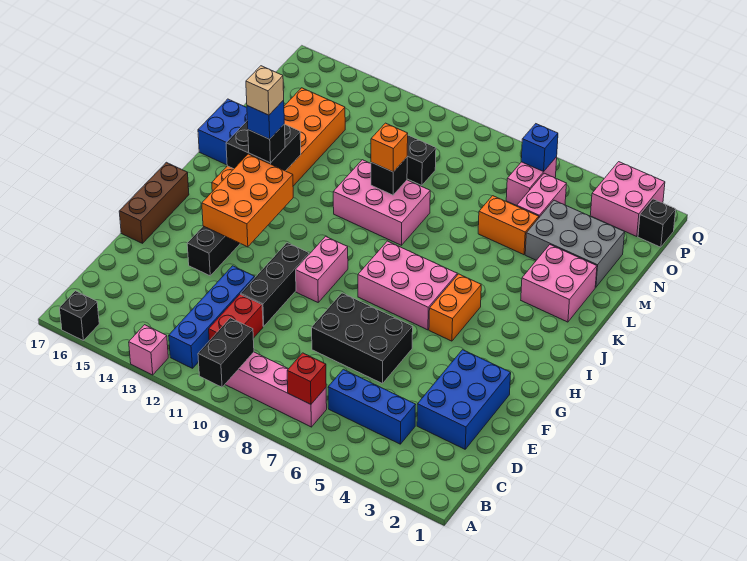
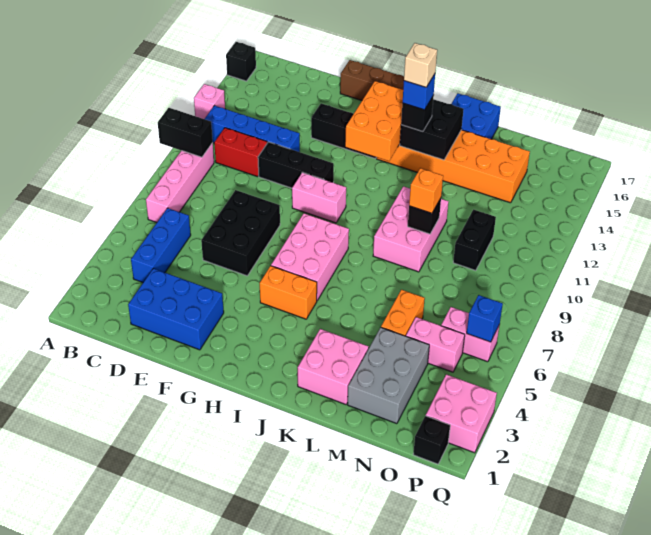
red brick B7 level 2 -> none
orange brick G13:I14 level 2 -> orange brick H13:I15 level 2

